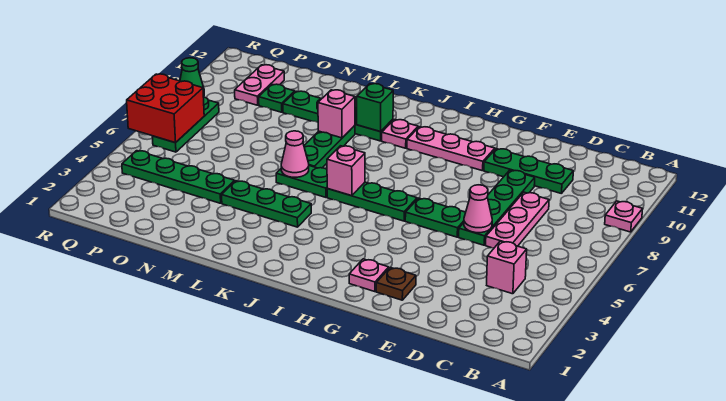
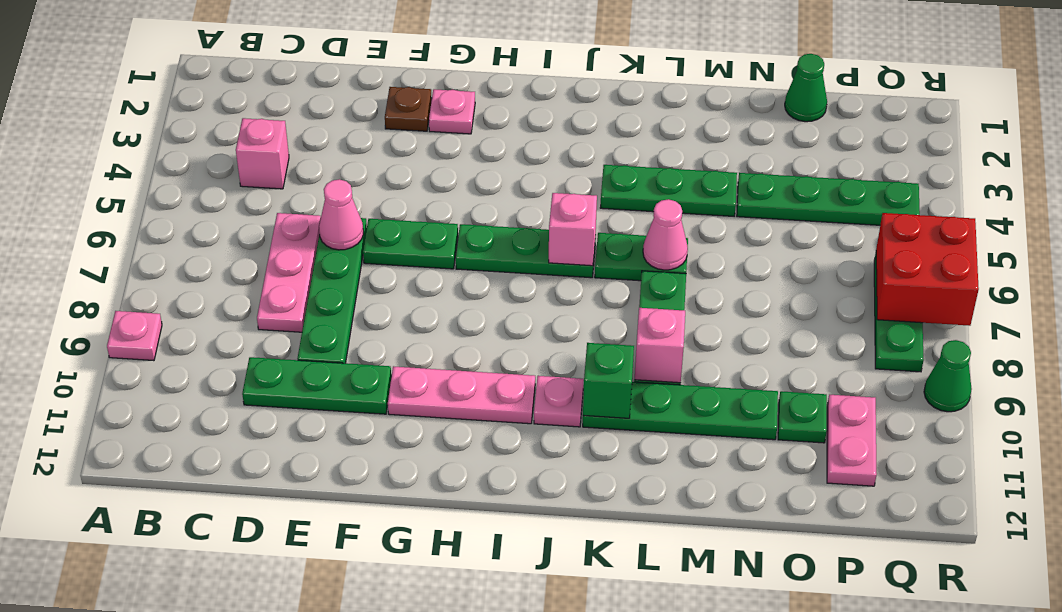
none -> green cone O1 level 1

